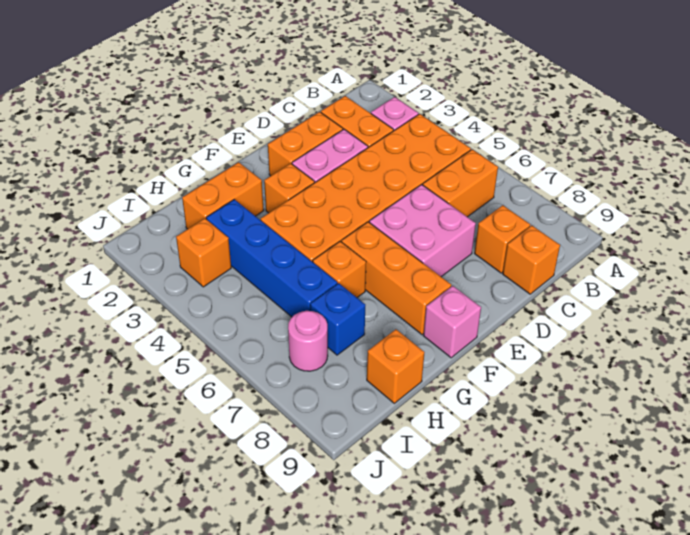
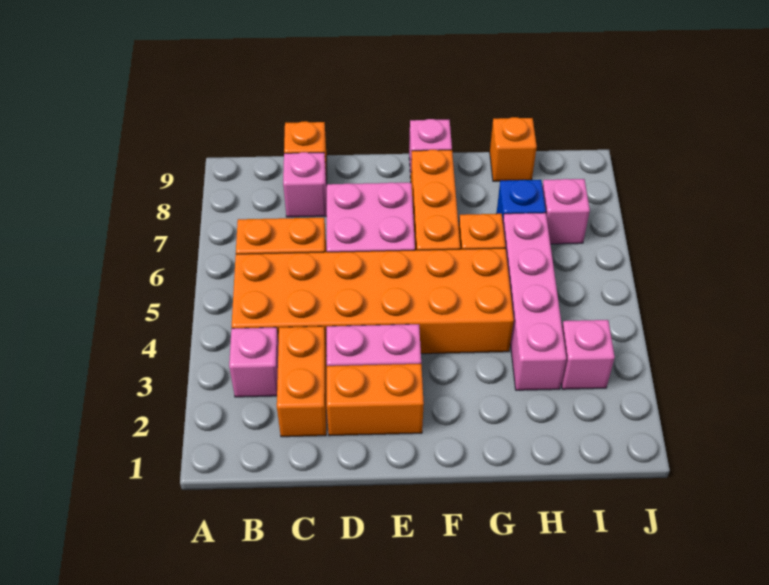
orange brick C8 level 1 -> pink brick C8 level 1
orange brick F3 level 1 -> none
orange brick G2:H2 level 1 -> none
blue brick H3:H6 level 1 -> pink brick H3:H6 level 1
orange brick I3 level 1 -> pink brick I3 level 1
pink round brick I7 level 1 -> pink brick I7 level 1

